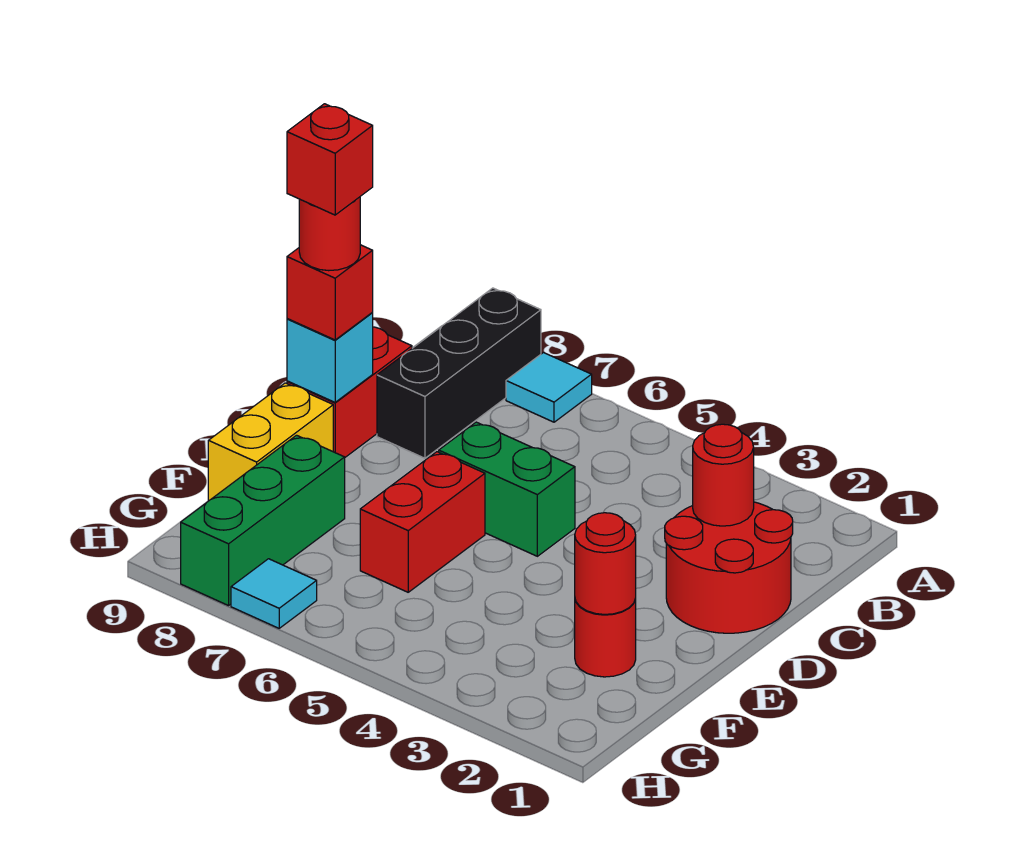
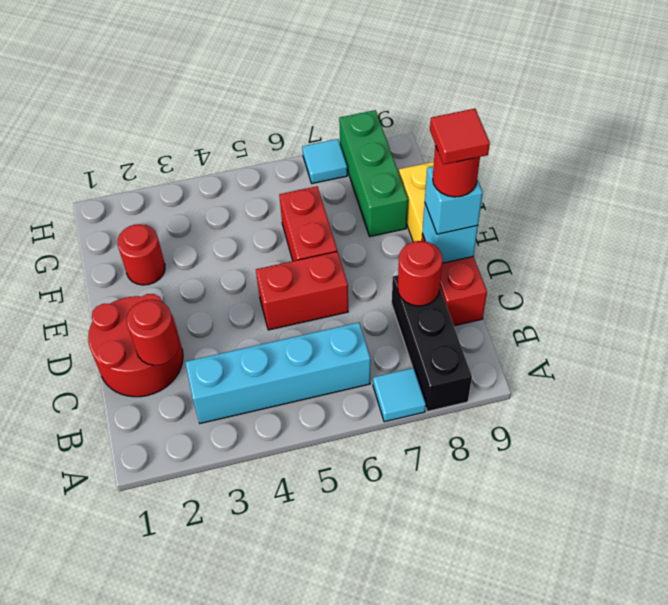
none -> cyan brick B3:B6 level 1
green brick D5:D6 level 1 -> red brick D5:D6 level 1
red brick D9 level 3 -> cyan brick D9 level 3
red brick D9 level 5 -> red tile D9 level 5
red round brick F2 level 2 -> red round brick C8 level 2

